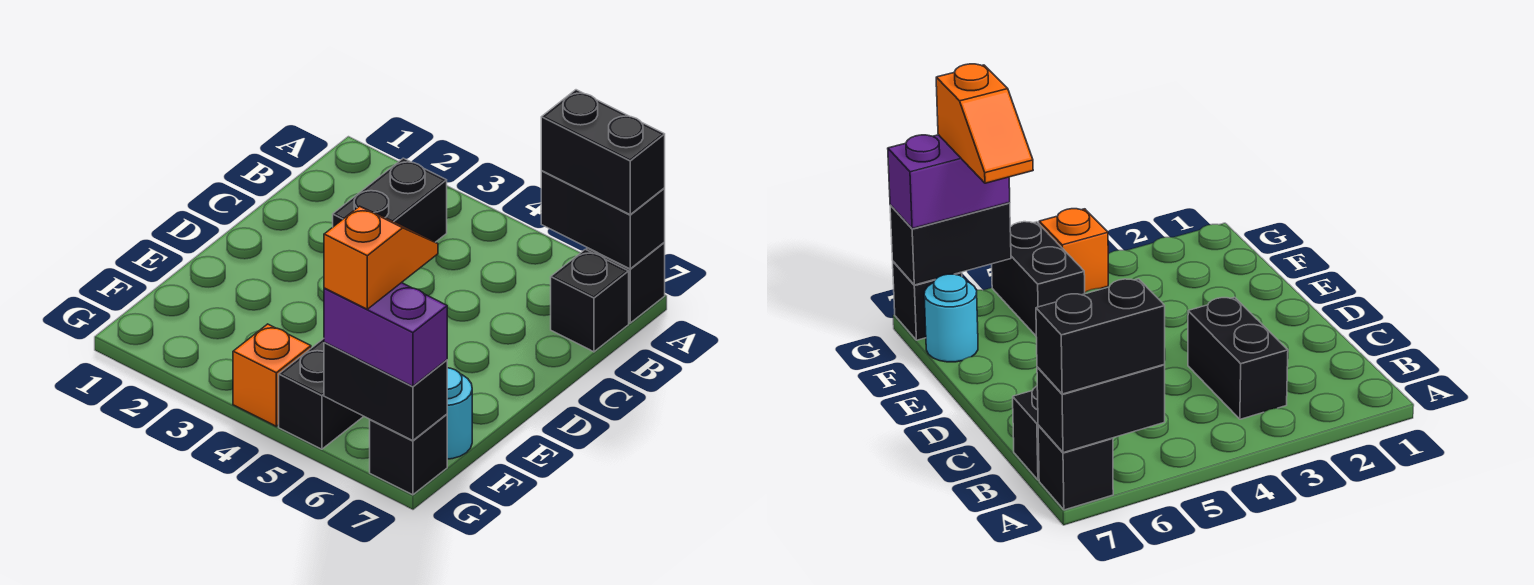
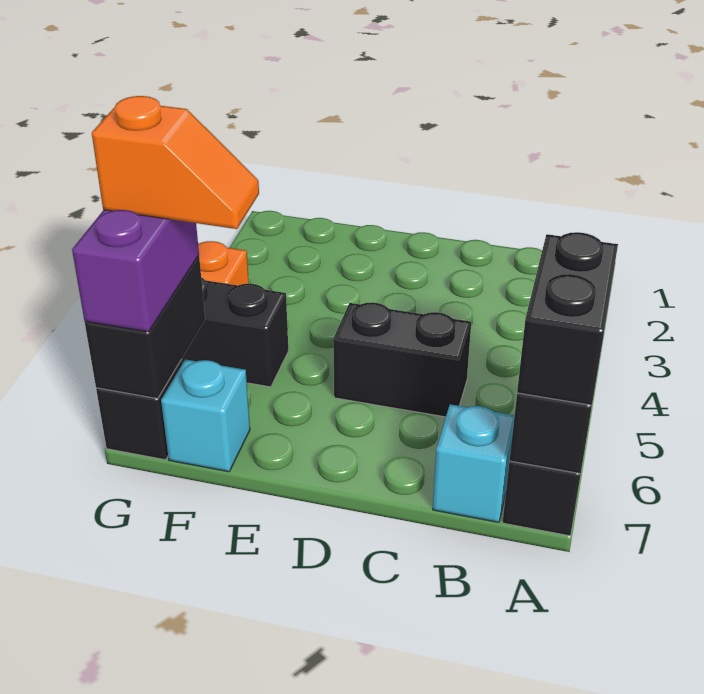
black brick B3:C3 level 1 -> black brick C5:D5 level 1
black brick B7 level 1 -> cyan brick B7 level 1
cyan round brick F7 level 1 -> cyan brick F7 level 1

